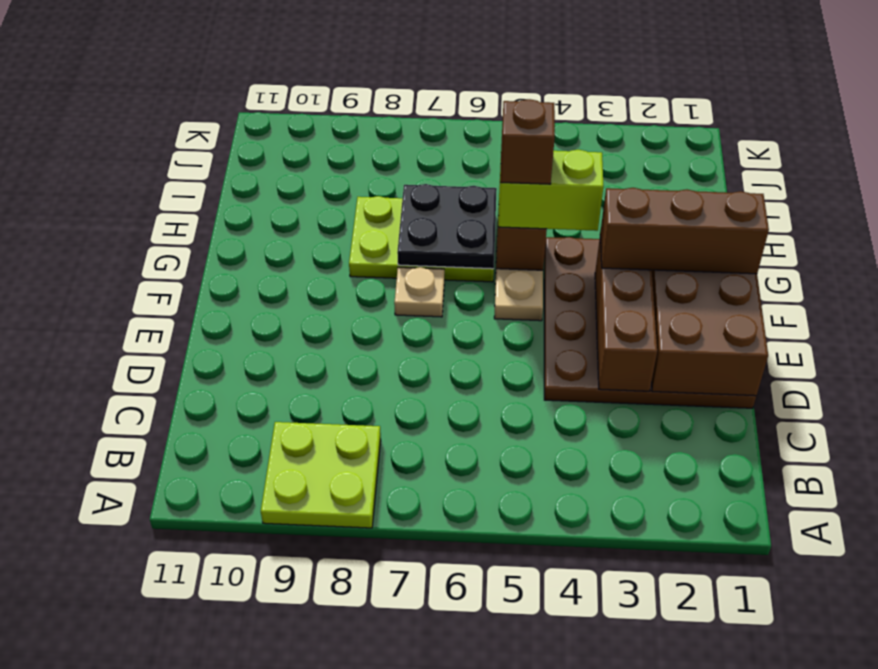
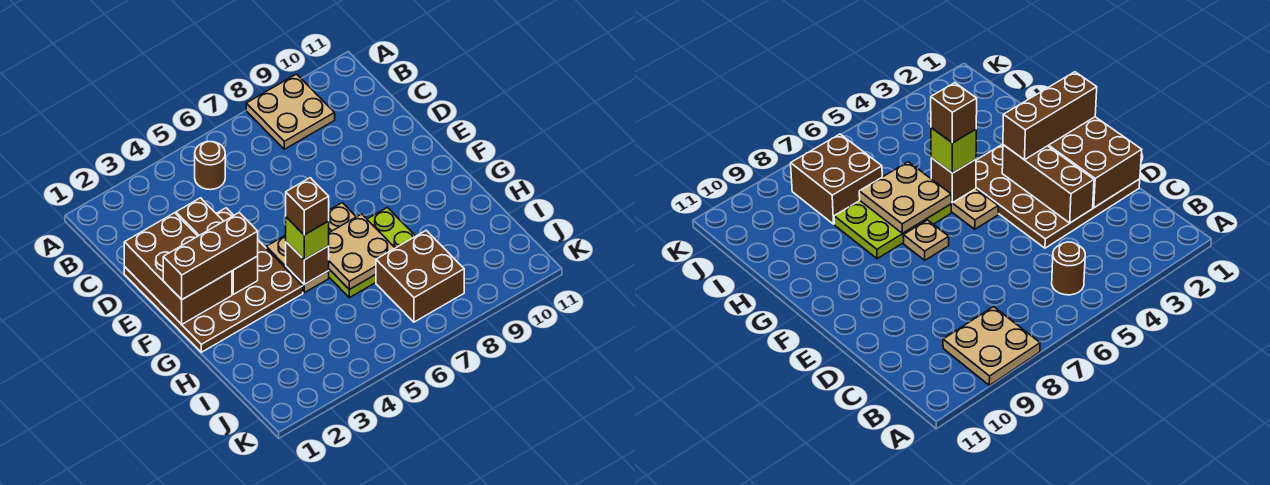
lime plate A8:B9 level 1 -> tan plate A8:B9 level 1
none -> brown round brick B5 level 1
lime brick G4:G5 level 3 -> lime brick G5 level 3
black plate G6:H7 level 2 -> tan plate G6:H7 level 2
none -> brown brick I7:J8 level 1

